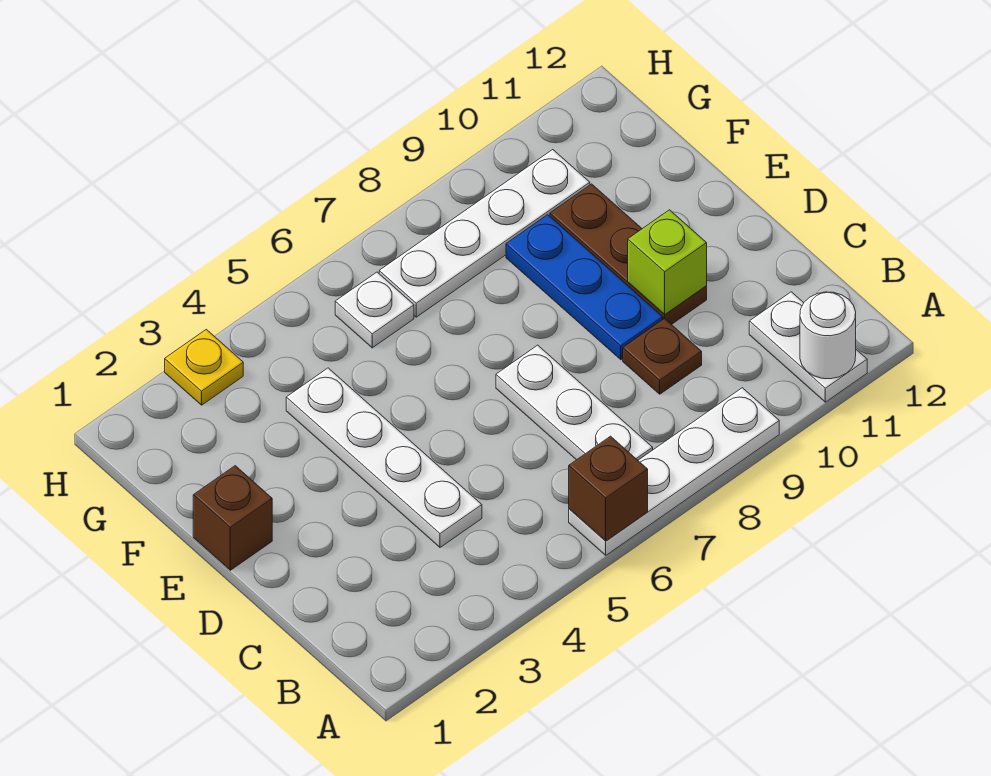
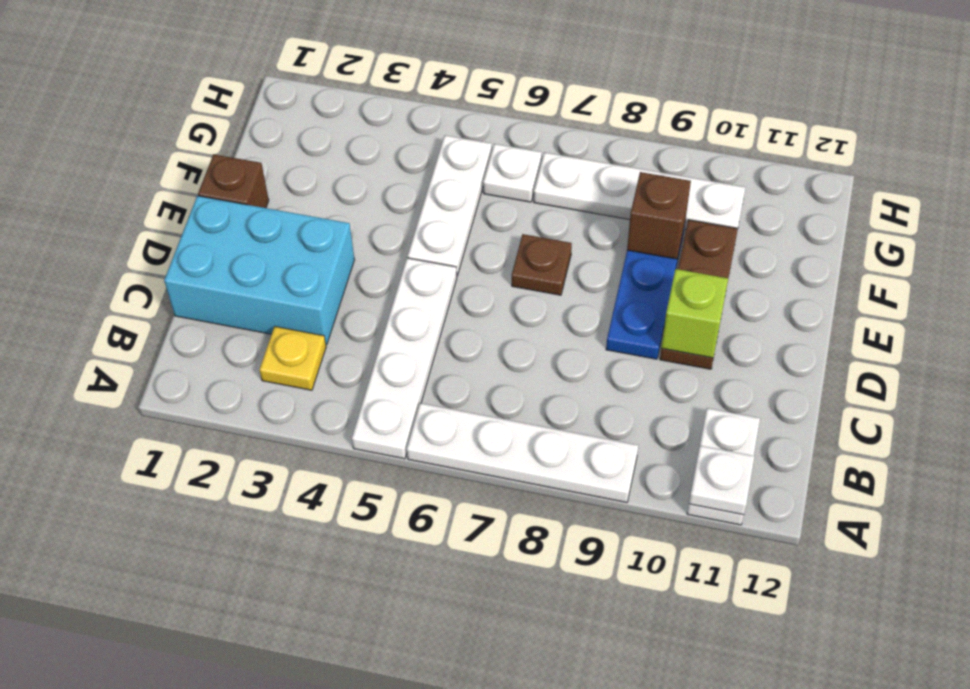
brown brick A6 level 2 -> brown brick F9 level 2
white round brick A11 level 2 -> white plate A11 level 2
white plate B7:D7 level 1 -> white plate E5:G5 level 1
none -> cyan brick C1:D3 level 1
white plate C4:F4 level 1 -> white plate A5:D5 level 1
brown plate C9 level 1 -> brown plate E7 level 1
yellow plate H3 level 1 -> yellow plate B3 level 1

